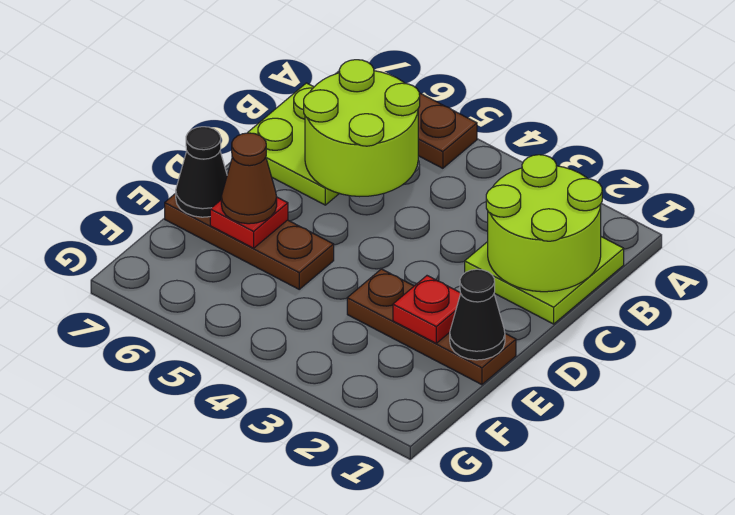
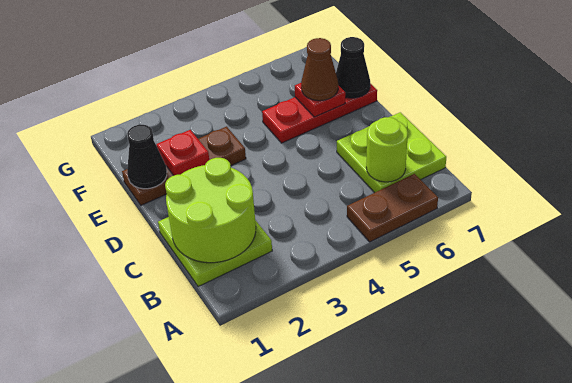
lime round brick B5:C6 level 2 -> lime round brick B6 level 2
brown plate E5:E7 level 1 -> red plate E5:E7 level 1

